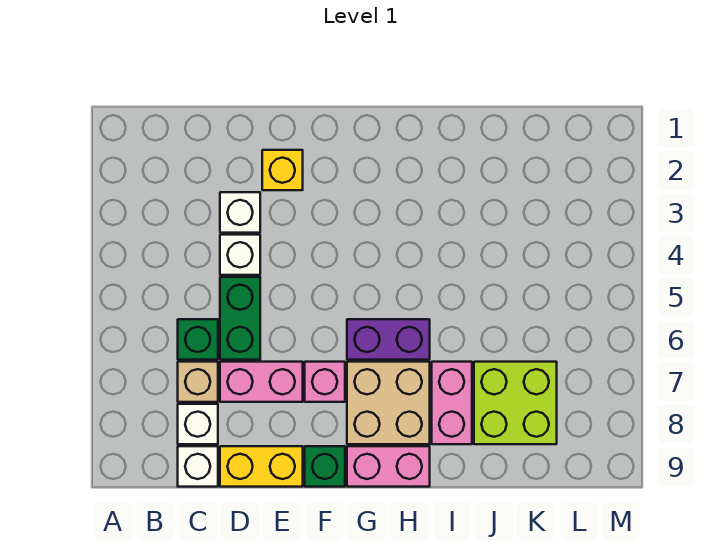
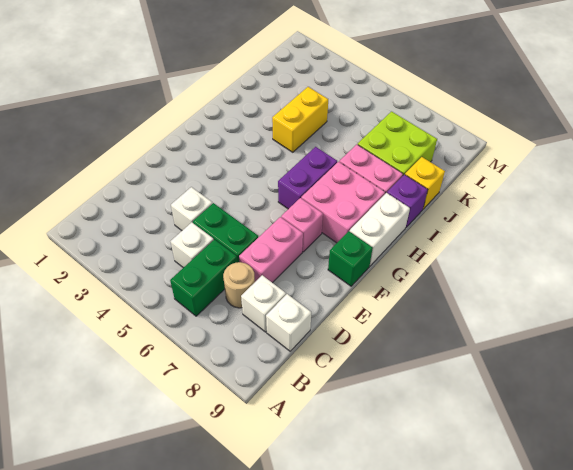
green brick C6 level 1 -> green brick B6:C6 level 1
tan brick C7 level 1 -> tan round brick C7 level 1
white brick D3 level 1 -> white brick C5 level 1
yellow brick D9:E9 level 1 -> yellow brick I4:J4 level 1
yellow brick E2 level 1 -> yellow brick J9 level 1
tan brick G7:H8 level 1 -> pink brick G7:H8 level 1
pink brick G9:H9 level 1 -> white brick G9:H9 level 1
none -> purple brick I9 level 1

